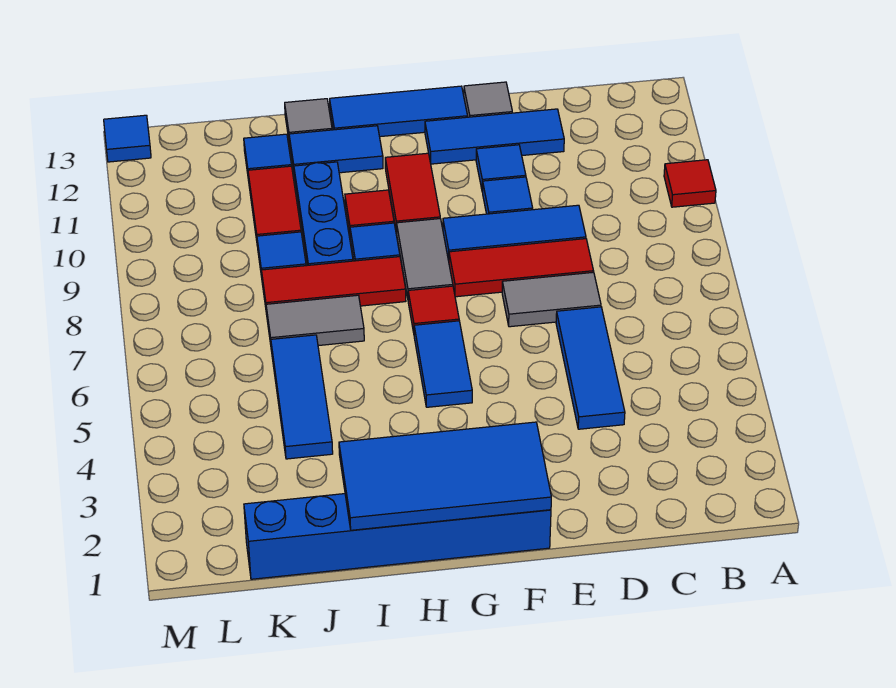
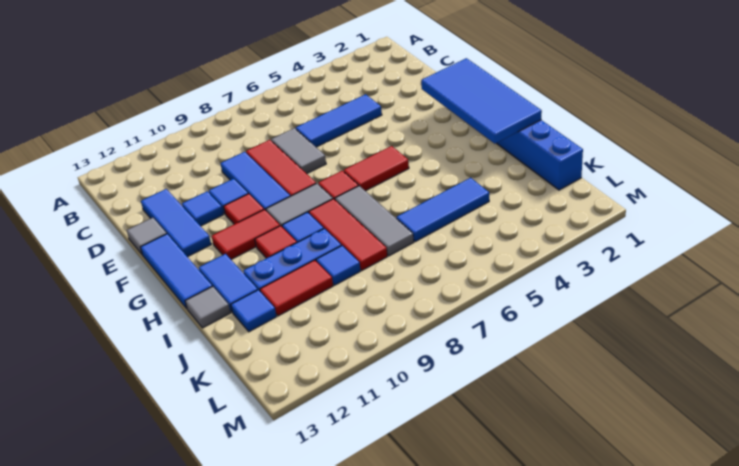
red tile A10 level 1 -> red tile F10 level 1
blue tile G5:G6 level 1 -> red tile G5:G6 level 1
grey tile I7:J7 level 1 -> grey tile H7:J7 level 1
blue tile M13 level 1 -> none

